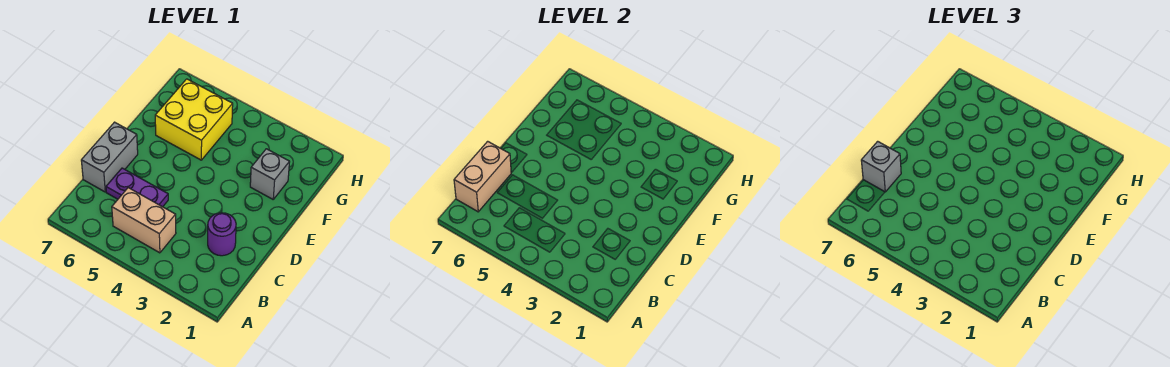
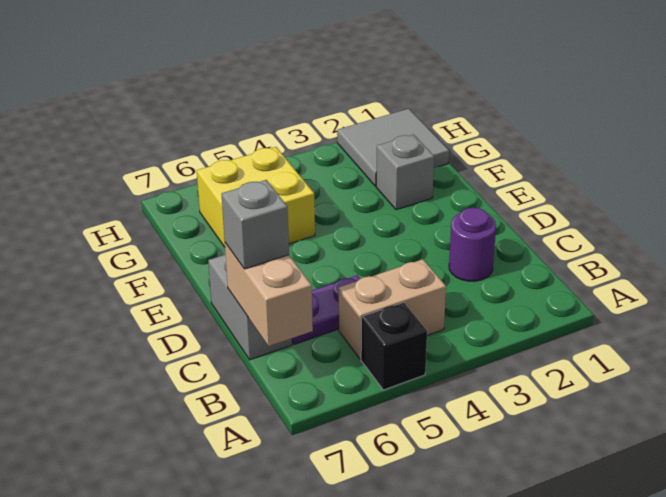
none -> black brick A5 level 1
none -> grey tile G1:H2 level 1

